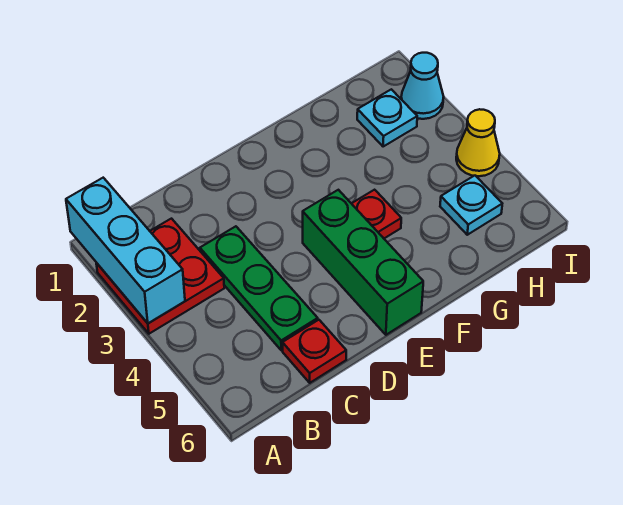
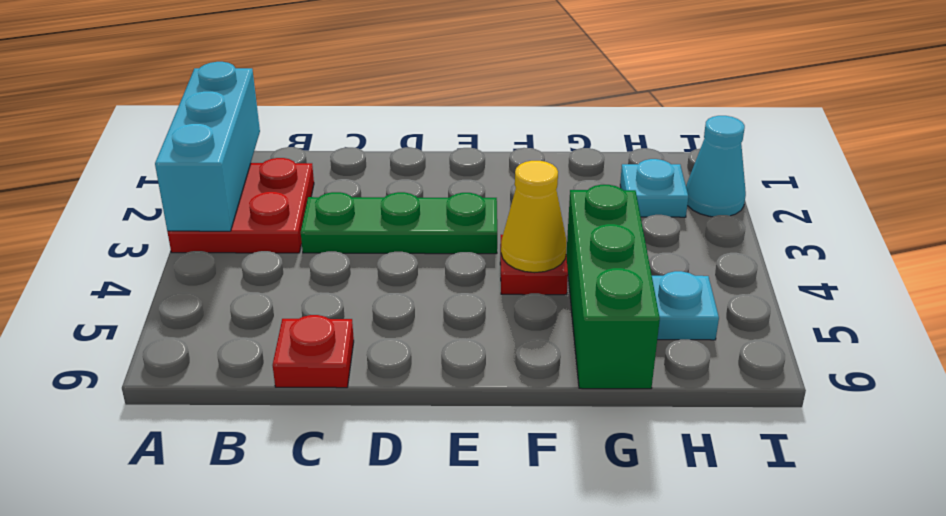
green plate C3:C5 level 1 -> green plate C3:E3 level 1
green brick E4:E6 level 1 -> green brick G4:G6 level 1
yellow cone I4 level 1 -> yellow cone F4 level 2

